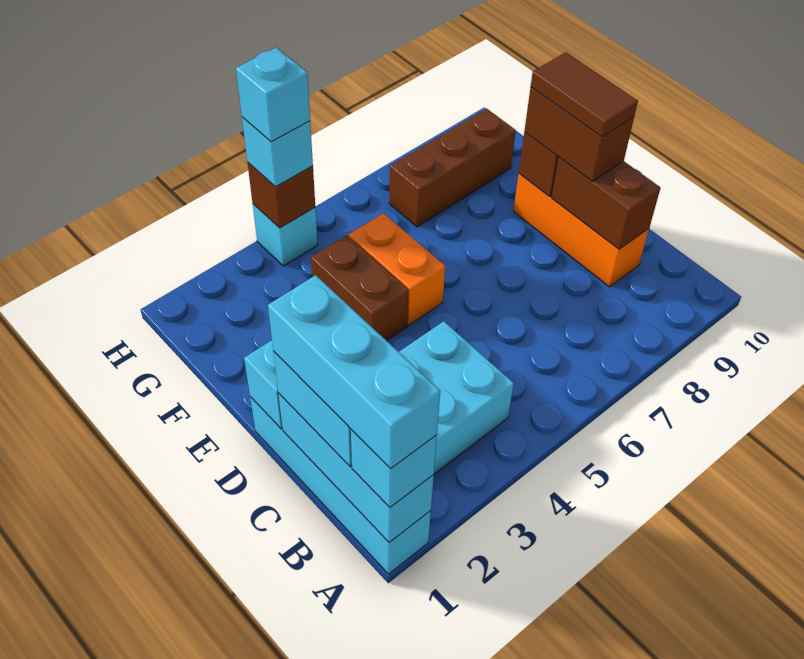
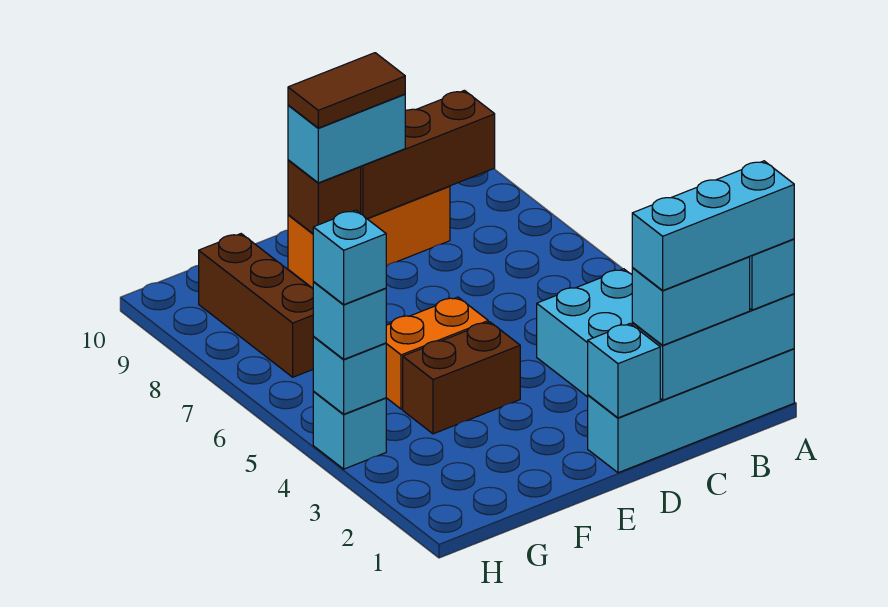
brown brick C9:D9 level 2 -> brown brick B9:D9 level 2
brown brick D9:E9 level 3 -> cyan brick D9:E9 level 3
brown brick H4 level 2 -> cyan brick H4 level 2

